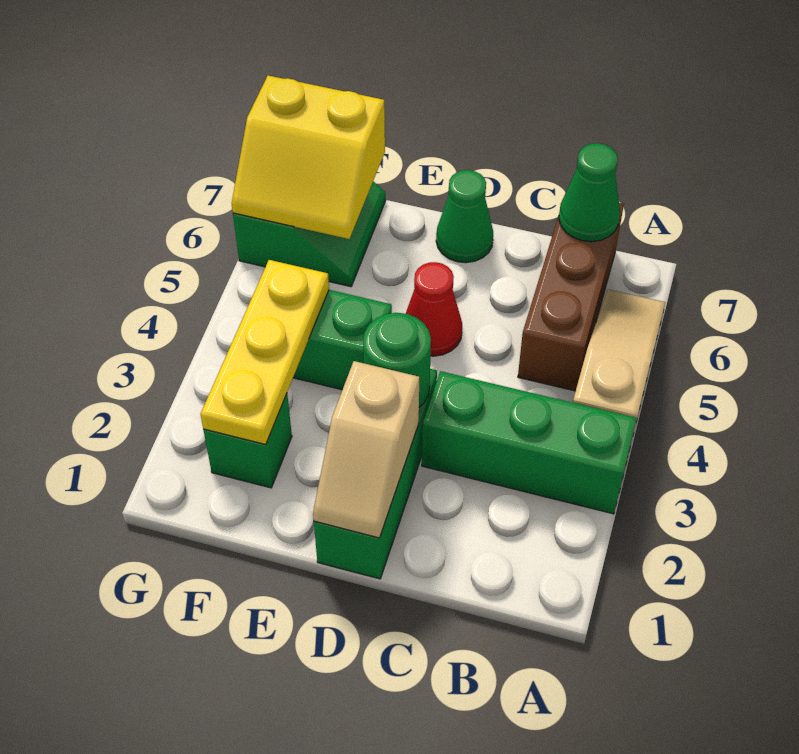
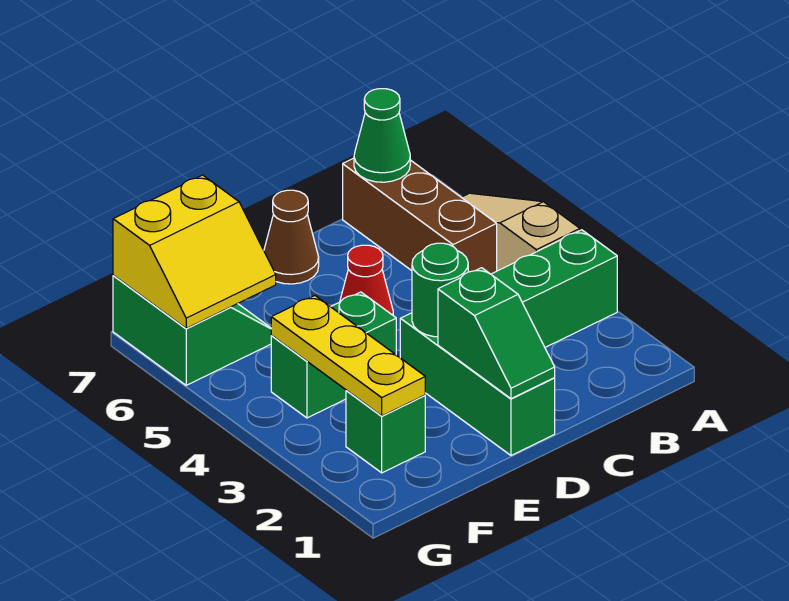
tan slope D1:D2 level 2 top 2 -> green slope D1:D2 level 2 top 2
green cone D7 level 1 -> brown cone D7 level 1

